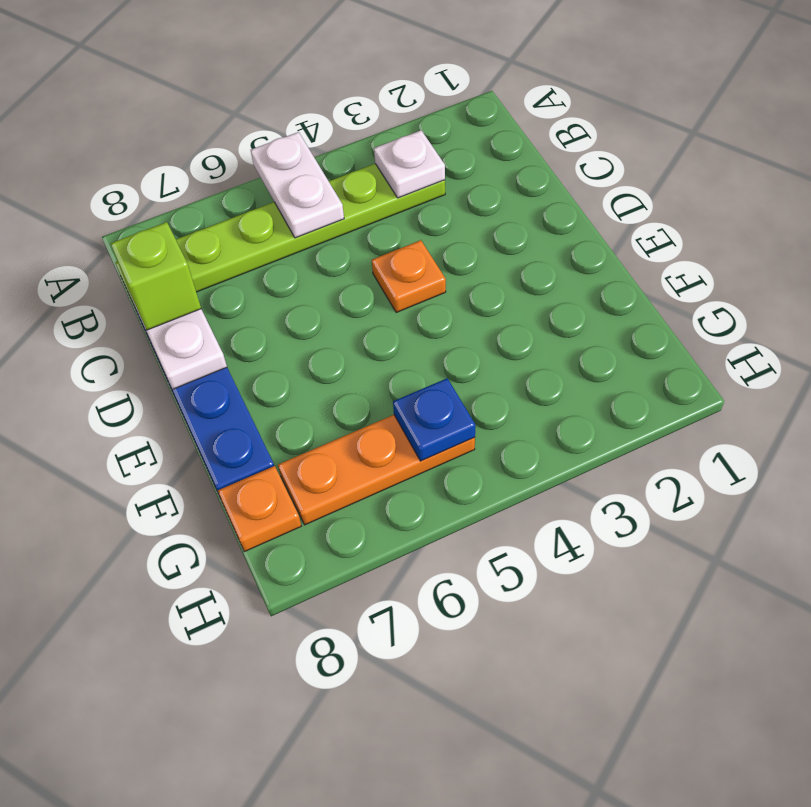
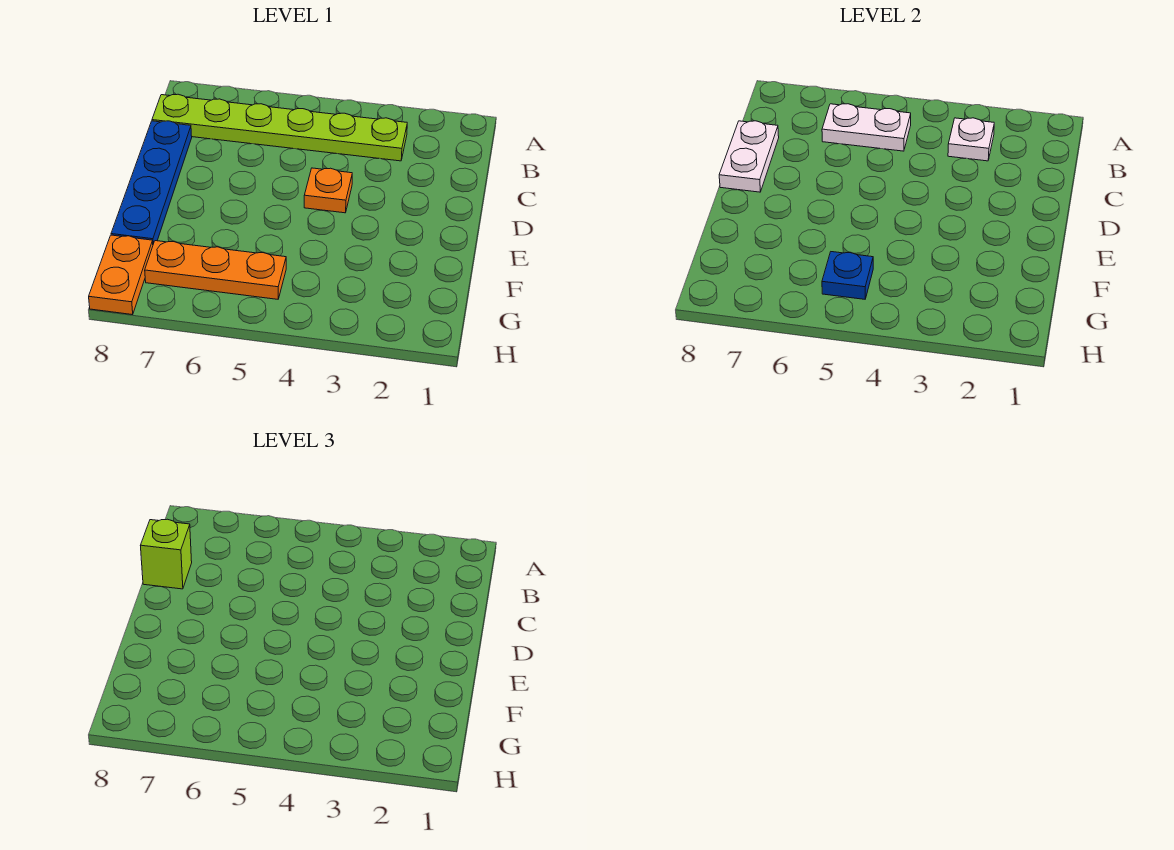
white plate A5:B5 level 2 -> white plate B5:B6 level 2
orange plate G8 level 1 -> orange plate G8:H8 level 1

